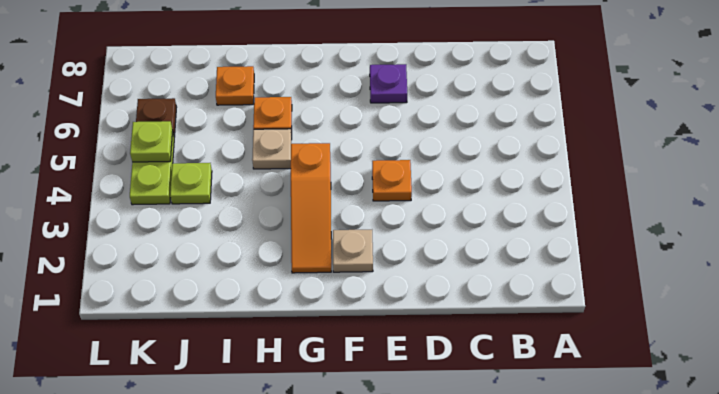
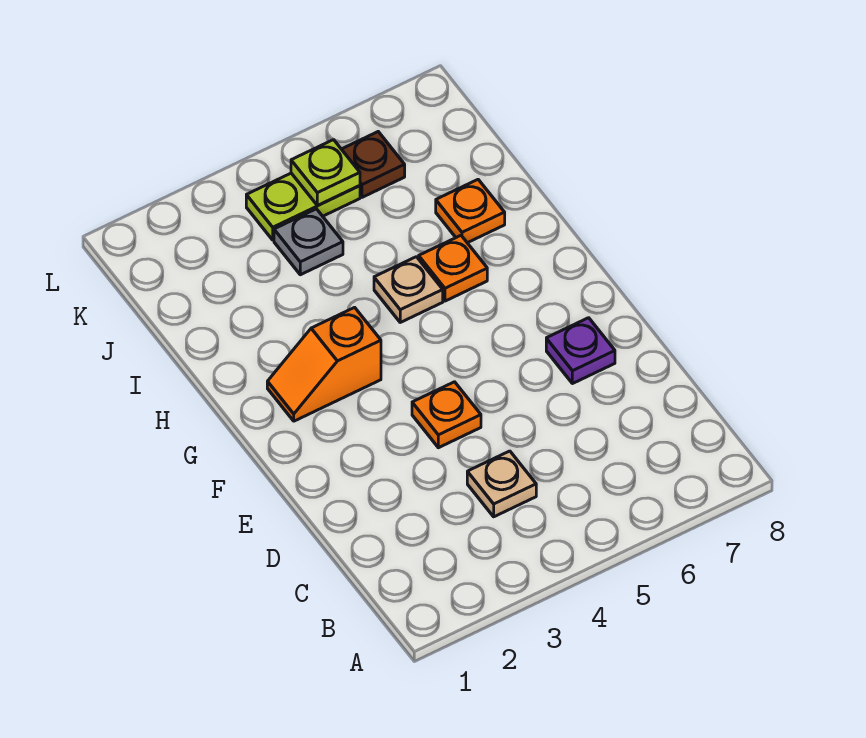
tan plate F2 level 1 -> tan plate C4 level 1
orange slope G2:G4 level 1 top 4 -> orange slope G2:G3 level 1 top 3
lime plate J4 level 1 -> grey plate J4 level 1

